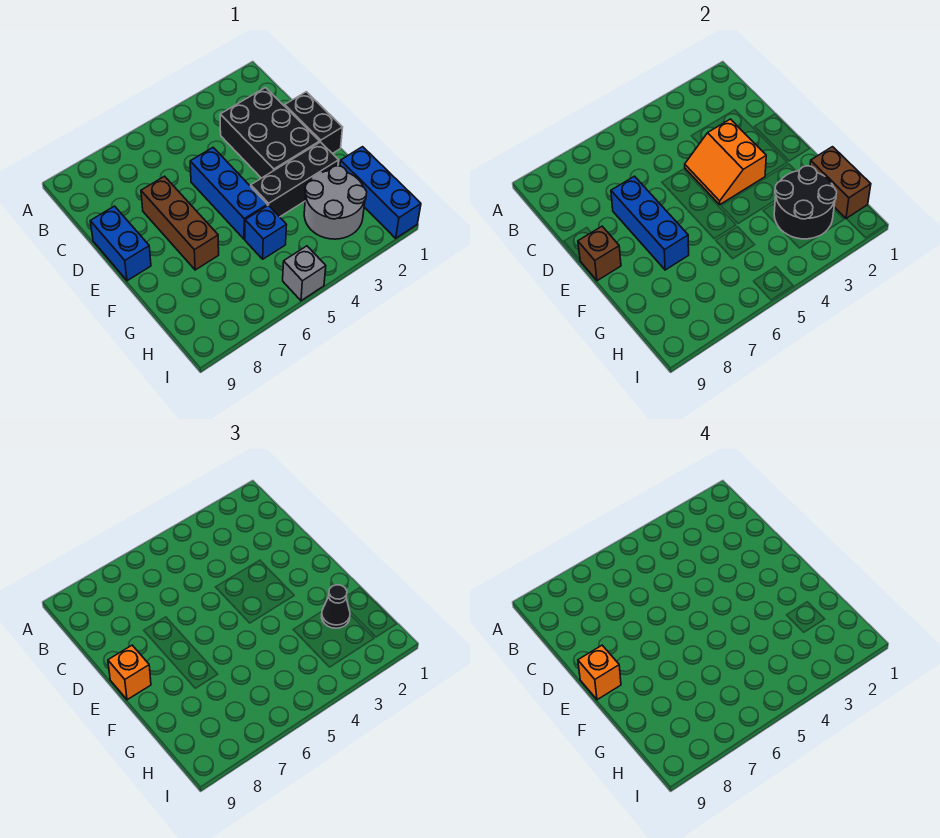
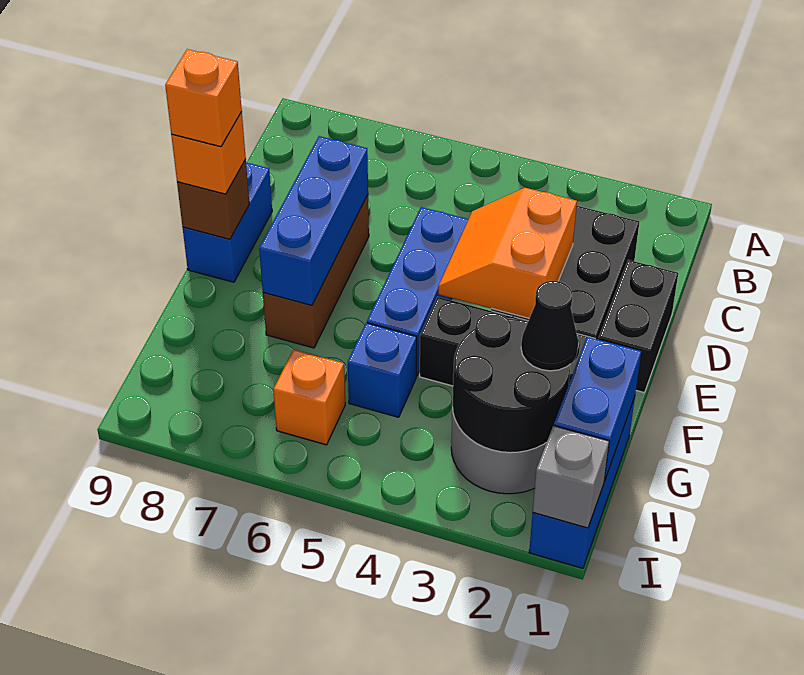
brown brick G1:H1 level 2 -> blue brick G1:H1 level 2
none -> orange brick H6 level 1
grey brick I5 level 1 -> grey brick I1 level 2

